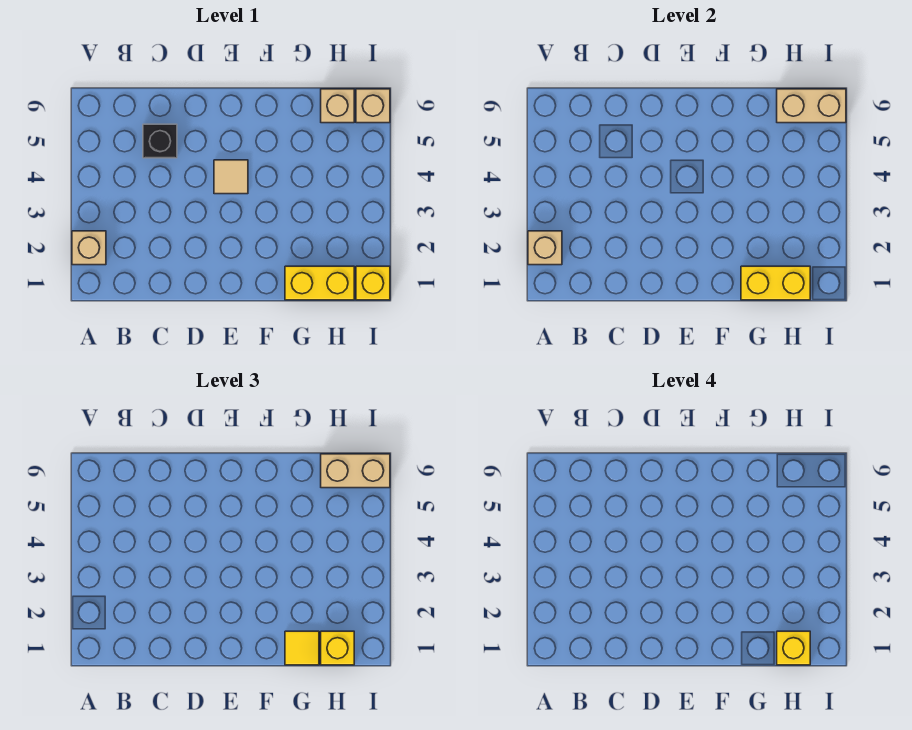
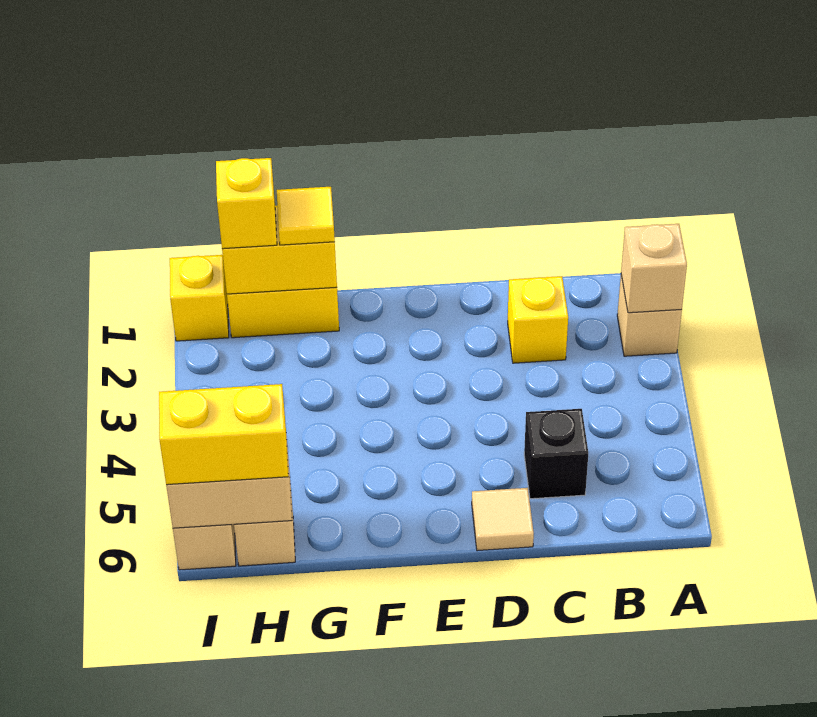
tan tile E4 level 1 -> tan tile D6 level 1
yellow brick H1 level 4 -> yellow brick C2 level 1
tan brick H6:I6 level 3 -> yellow brick H6:I6 level 3

